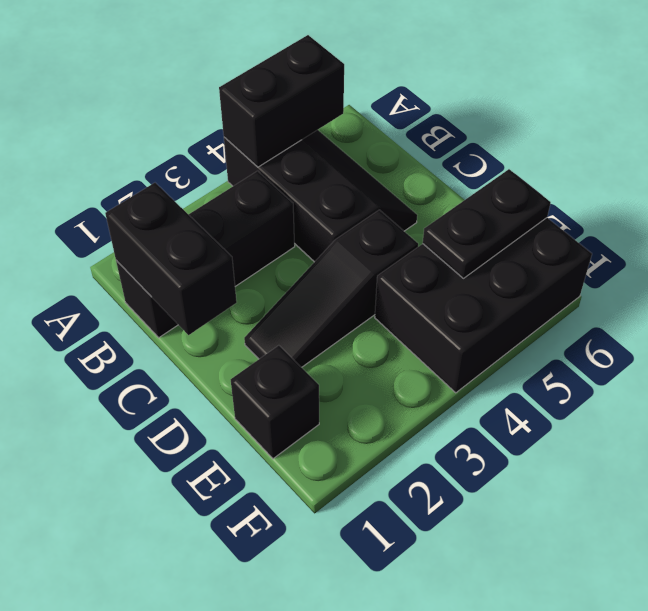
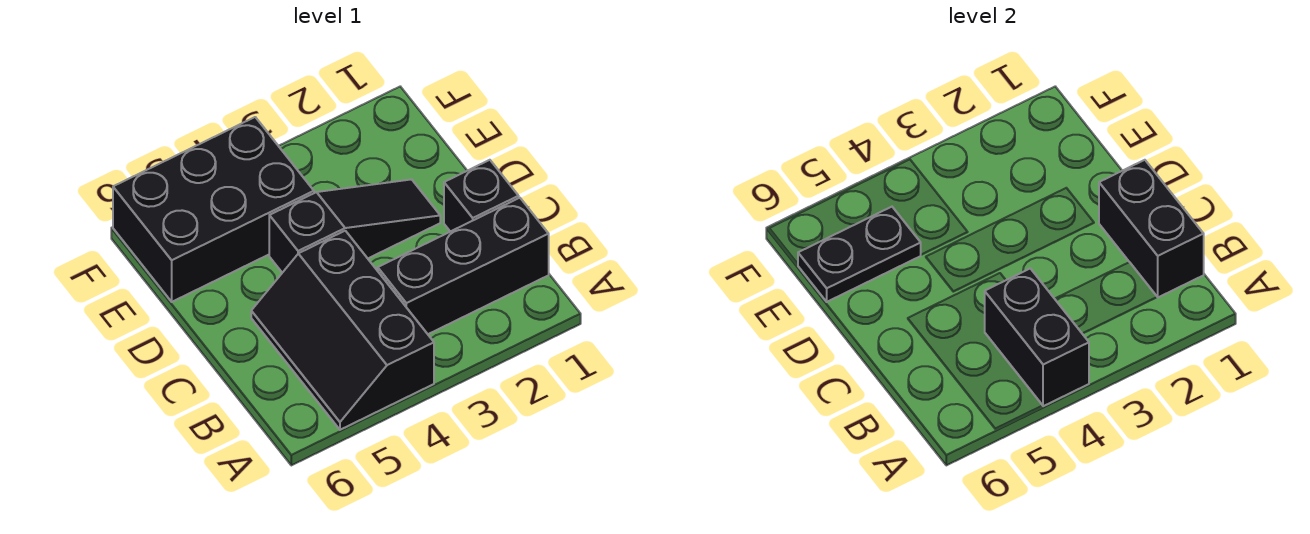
black brick A4:A5 level 2 -> black brick A4:B4 level 2
black brick E1 level 1 -> black brick C1 level 1

